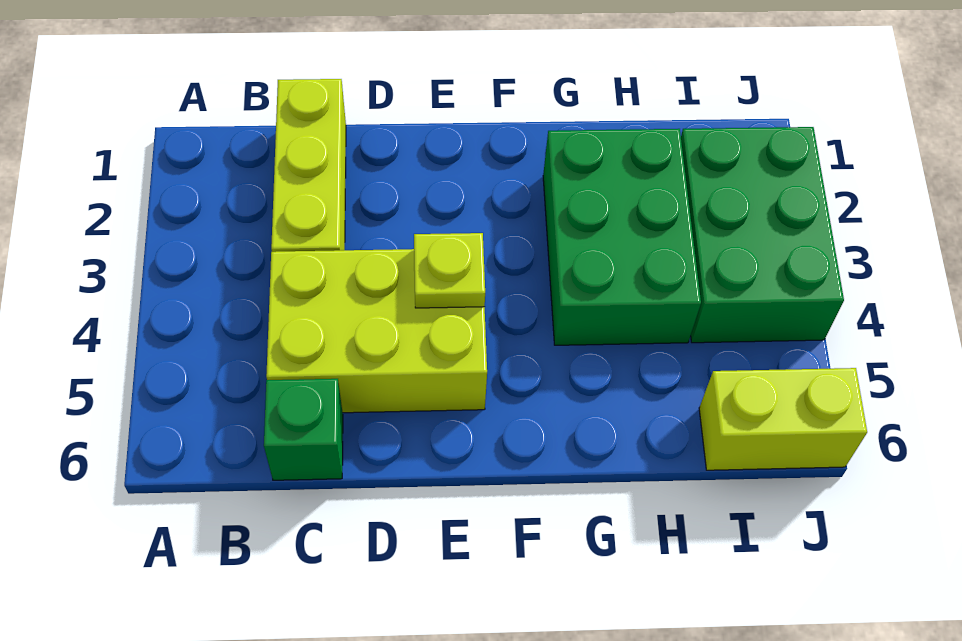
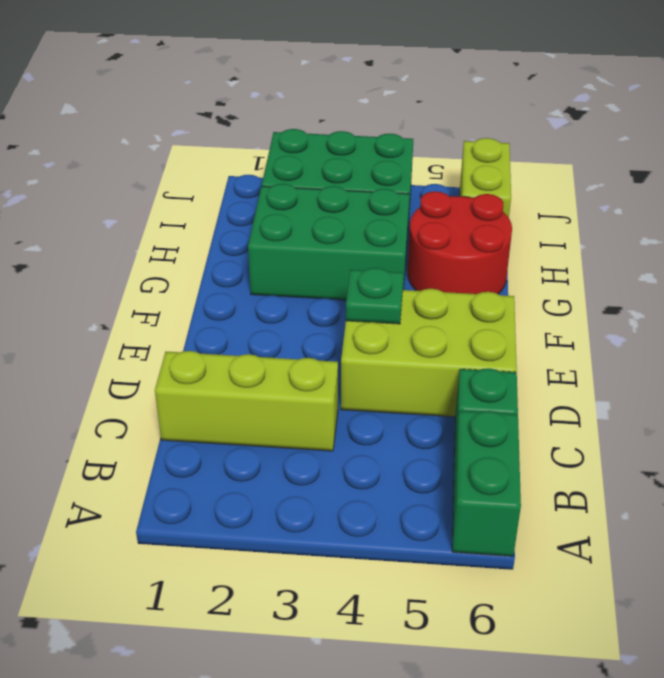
none -> green brick A6:B6 level 1
lime brick C4:E5 level 1 -> lime brick D4:E6 level 1
lime plate E4 level 2 -> green plate E4 level 2
none -> red round brick G5:H6 level 1

